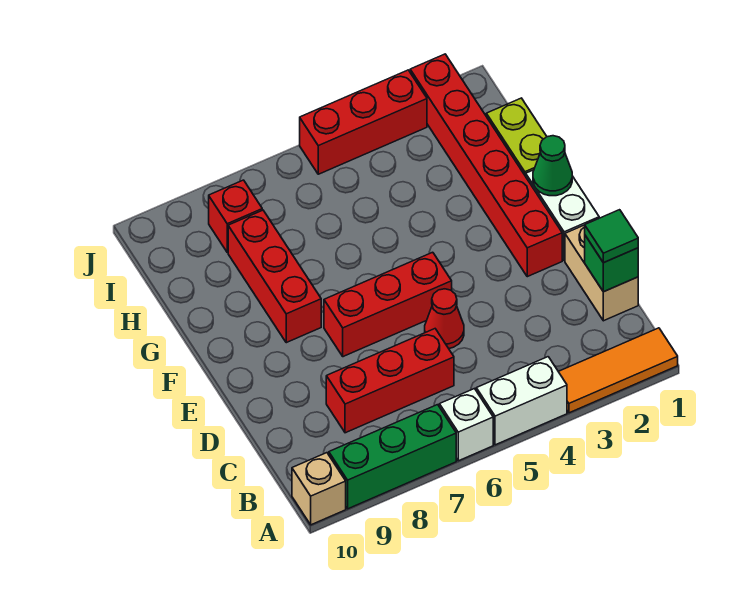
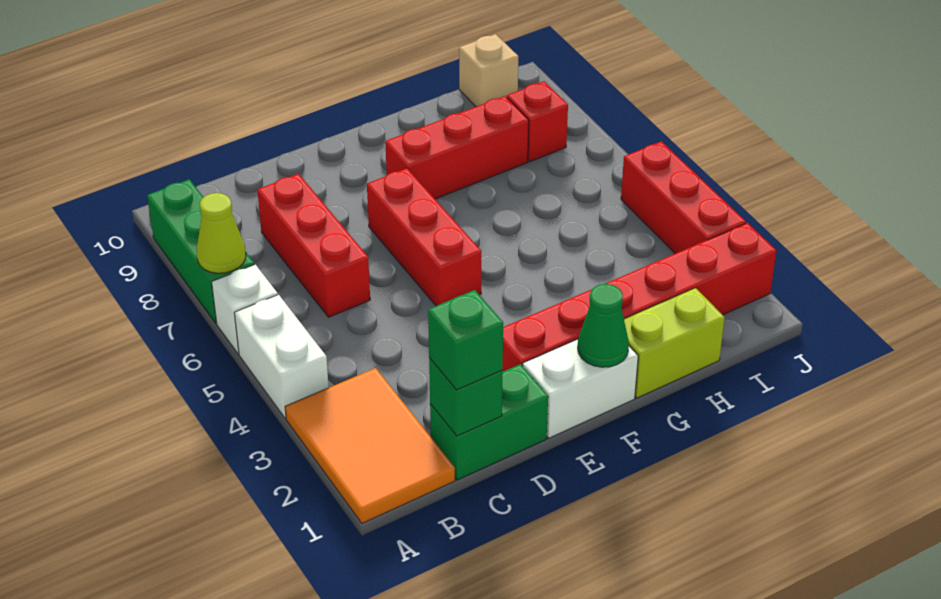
orange tile A1:A3 level 1 -> orange tile A1:B3 level 1
none -> lime cone A7 level 2
tan brick A10 level 1 -> tan brick I10 level 1
tan brick C1:D1 level 1 -> green brick C1:D1 level 1
green tile C1 level 3 -> green brick C1 level 3
red cone D5 level 1 -> none

